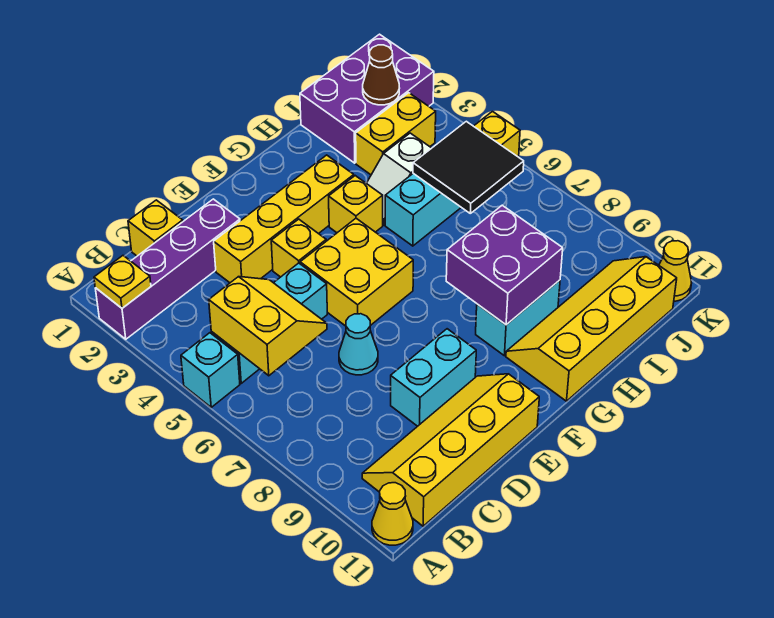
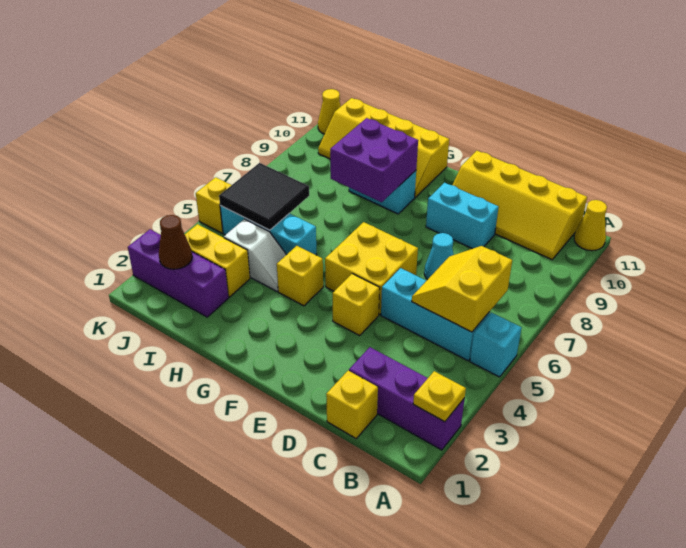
purple brick A2:D2 level 1 -> purple brick A2:C2 level 1
yellow brick D3:G3 level 1 -> none
purple brick I1:K2 level 1 -> purple brick I2:K2 level 1

